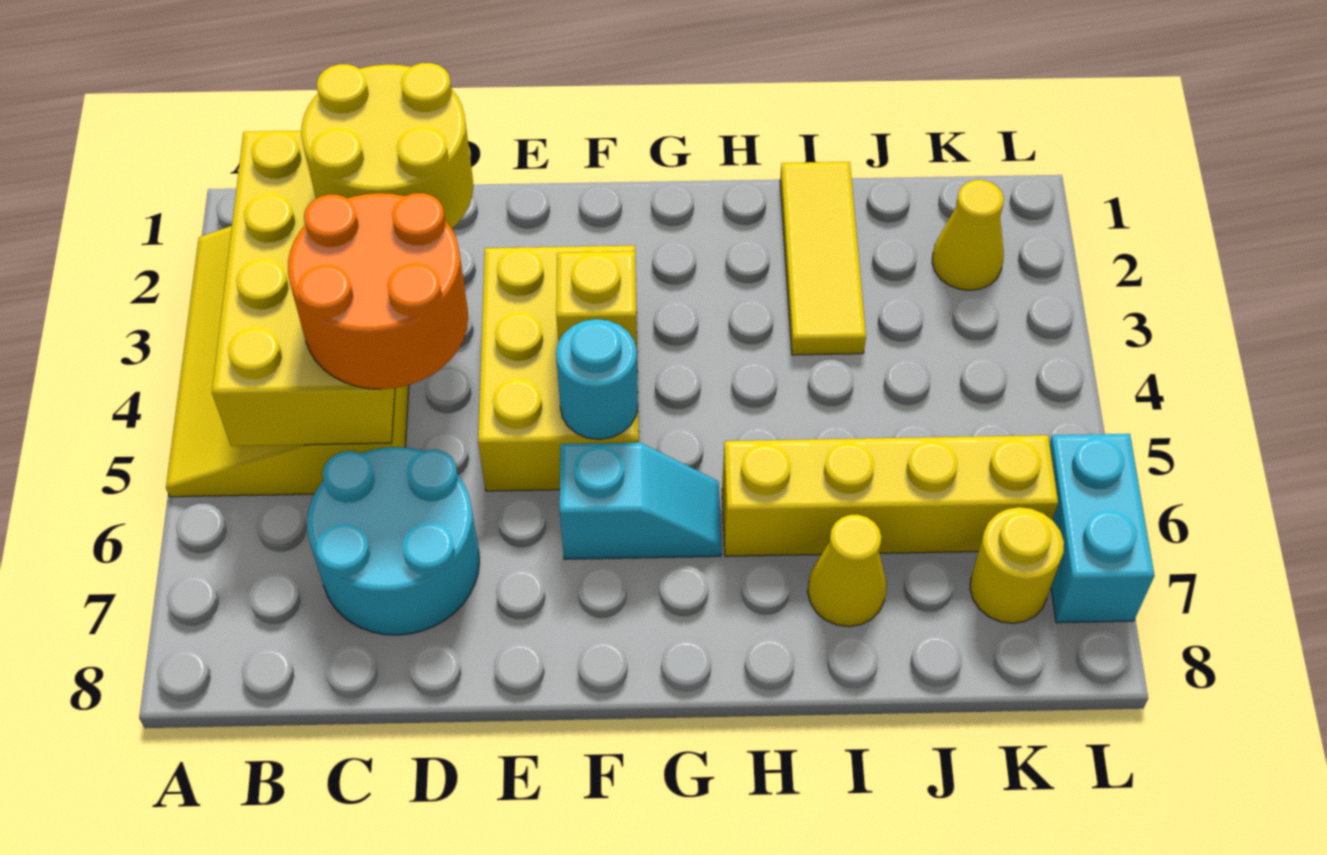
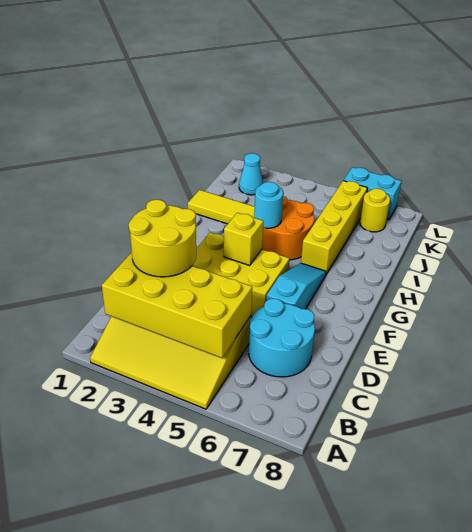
orange round brick C4:D5 level 3 -> orange round brick H4:I5 level 1
cyan round brick F5 level 2 -> cyan round brick H4 level 2
cyan slope F6:G6 level 1 top F -> cyan slope E6:G6 level 1 top E
yellow cone I7 level 1 -> none
yellow cone K2 level 1 -> cyan cone K2 level 1

